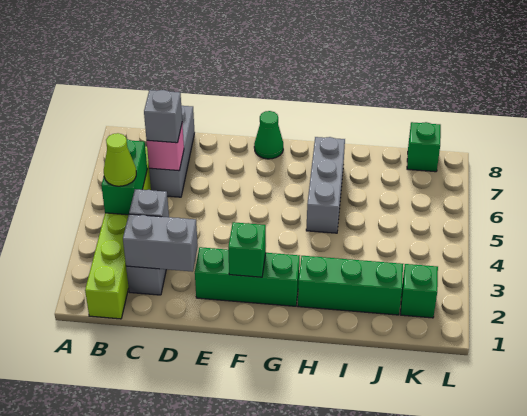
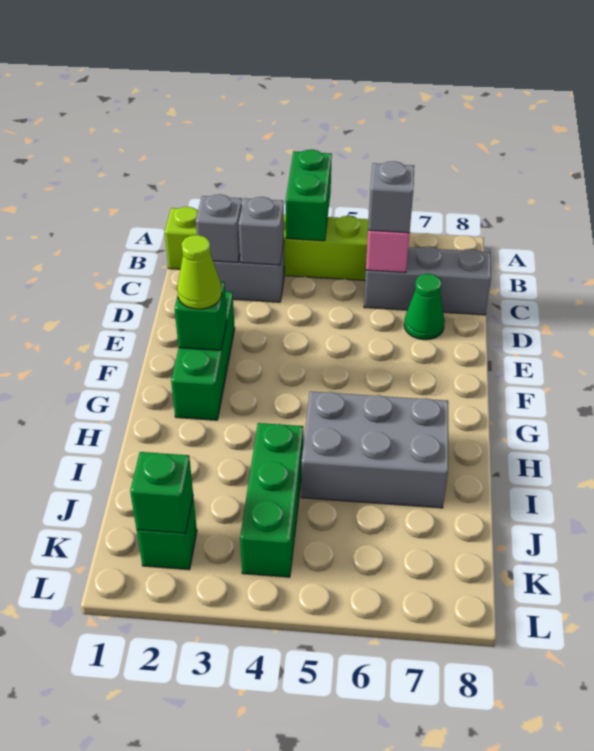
green brick B4:B5 level 2 -> green brick A4:B4 level 2
lime cone B4 level 3 -> lime cone F2 level 3
grey brick C2:D2 level 2 -> grey brick C2 level 2
green cone F8 level 1 -> green cone D7 level 1
green brick H2:J2 level 1 -> green brick I4:K4 level 1
grey brick H5:H7 level 1 -> grey brick H5:I7 level 1
green brick K8 level 1 -> green brick K2 level 2

